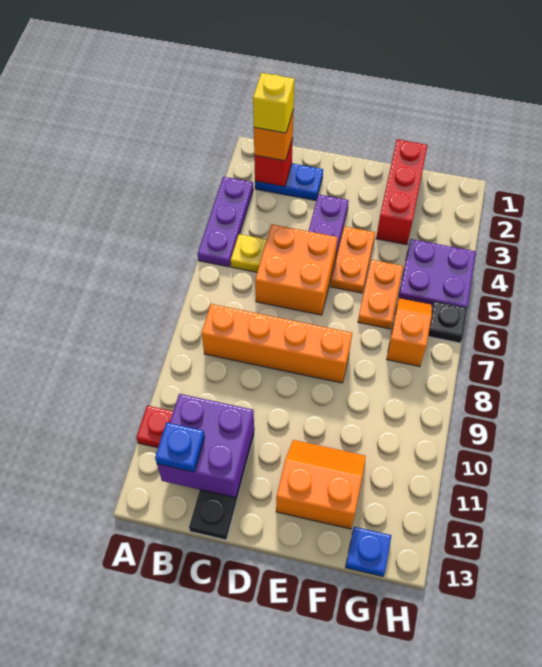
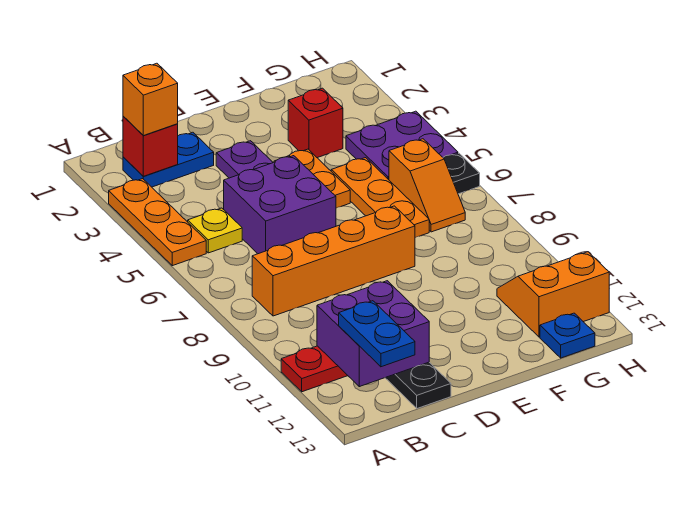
purple plate A3:A5 level 1 -> orange plate A3:A5 level 1
yellow brick B2 level 4 -> none
blue plate B12 level 3 -> blue plate B12:B13 level 3
orange brick C5:D6 level 1 -> purple brick C5:D6 level 1
orange slope E11:F12 level 1 top 12 -> orange slope G11:H12 level 1 top 12
red brick F1:F3 level 1 -> red brick F3 level 1
orange plate F5:F6 level 1 -> orange plate F5:F7 level 1
orange slope G6:G7 level 1 top 7 -> orange slope G6:G7 level 1 top 6

